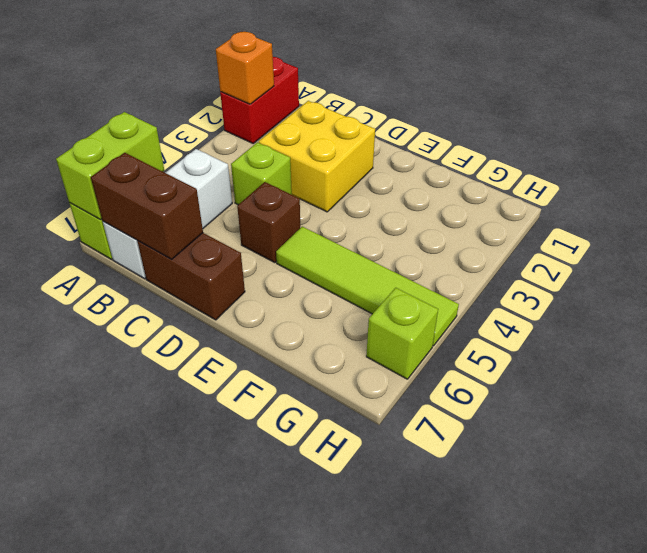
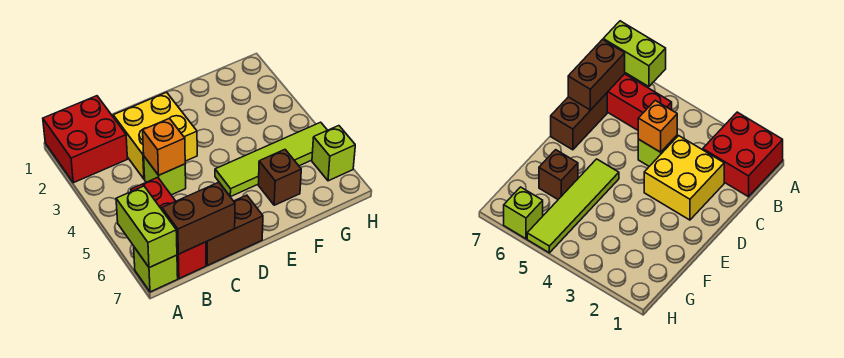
red brick A1:A2 level 1 -> red brick A1:B2 level 1
orange brick A2 level 2 -> orange brick C4 level 2
white brick B5:B7 level 1 -> red brick B5:B7 level 1
brown brick D5 level 1 -> brown brick F6 level 1

